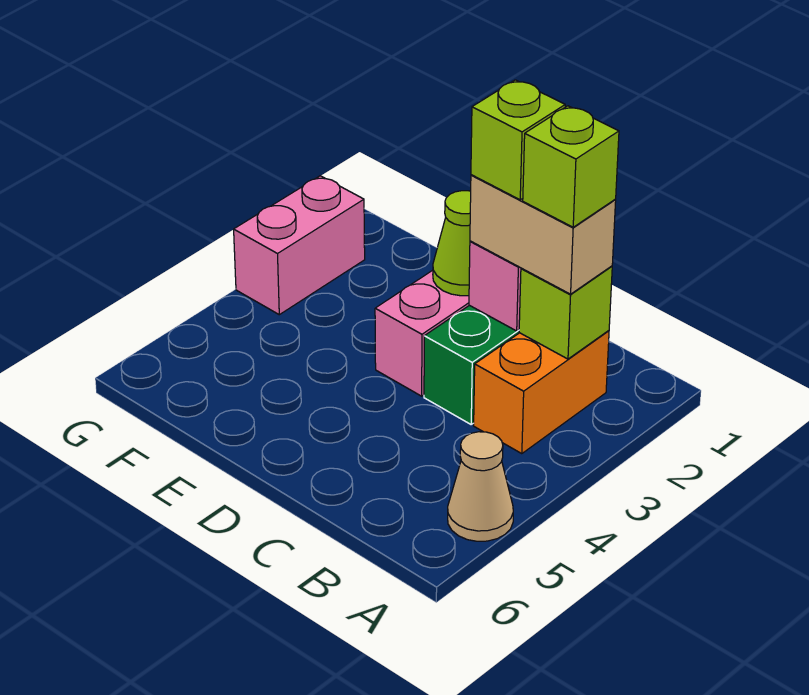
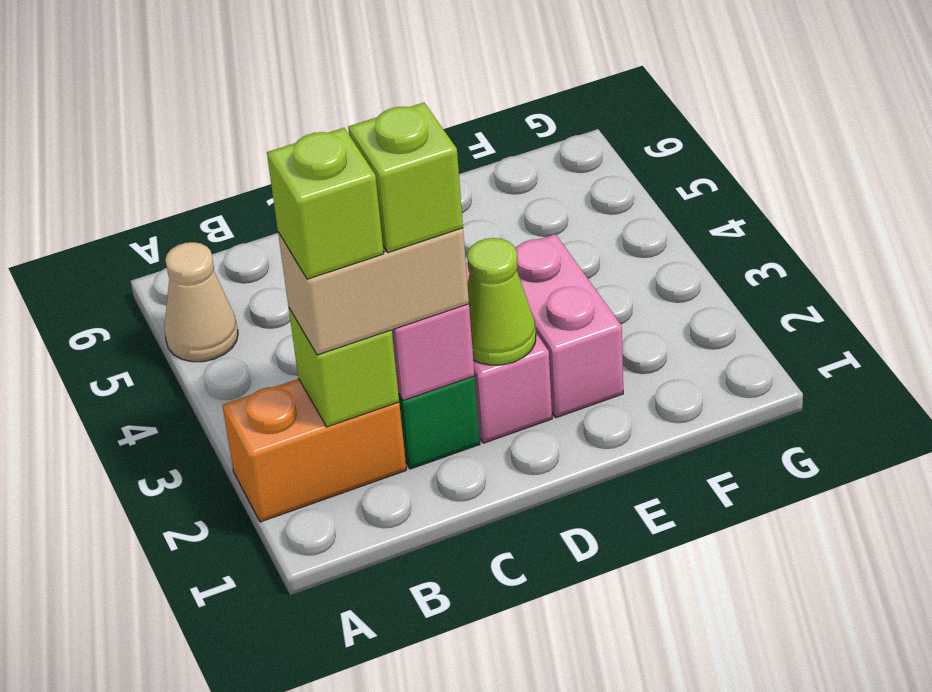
orange brick B2:B3 level 1 -> orange brick A2:B2 level 1
pink brick G2:G3 level 1 -> pink brick E2:E3 level 1

